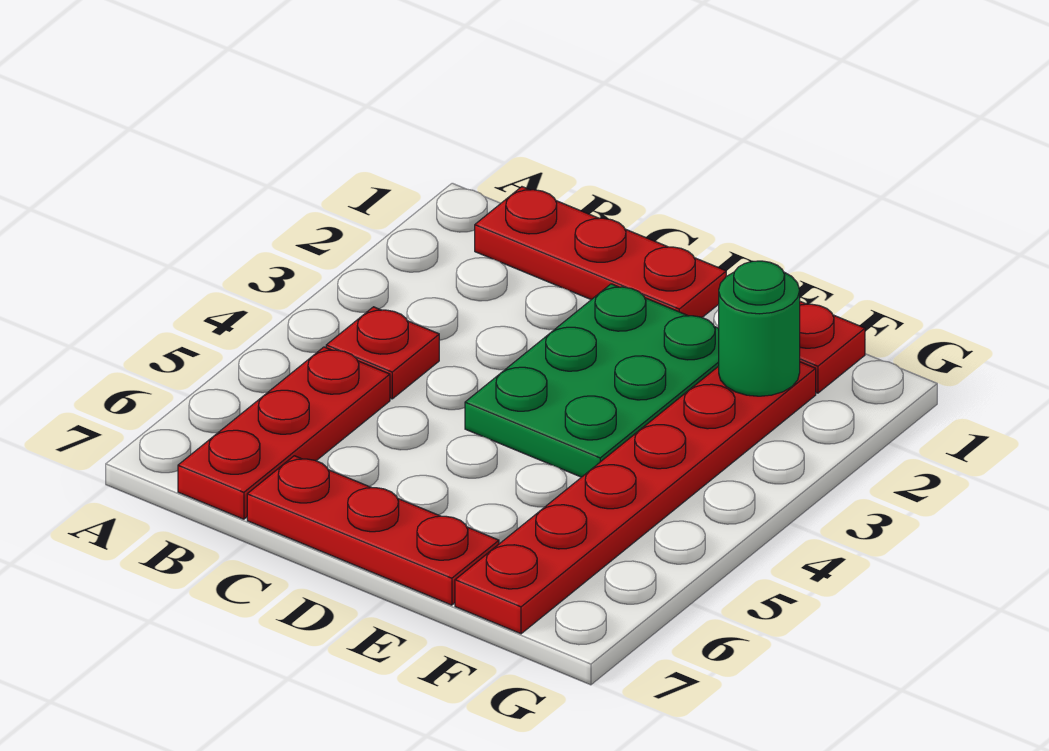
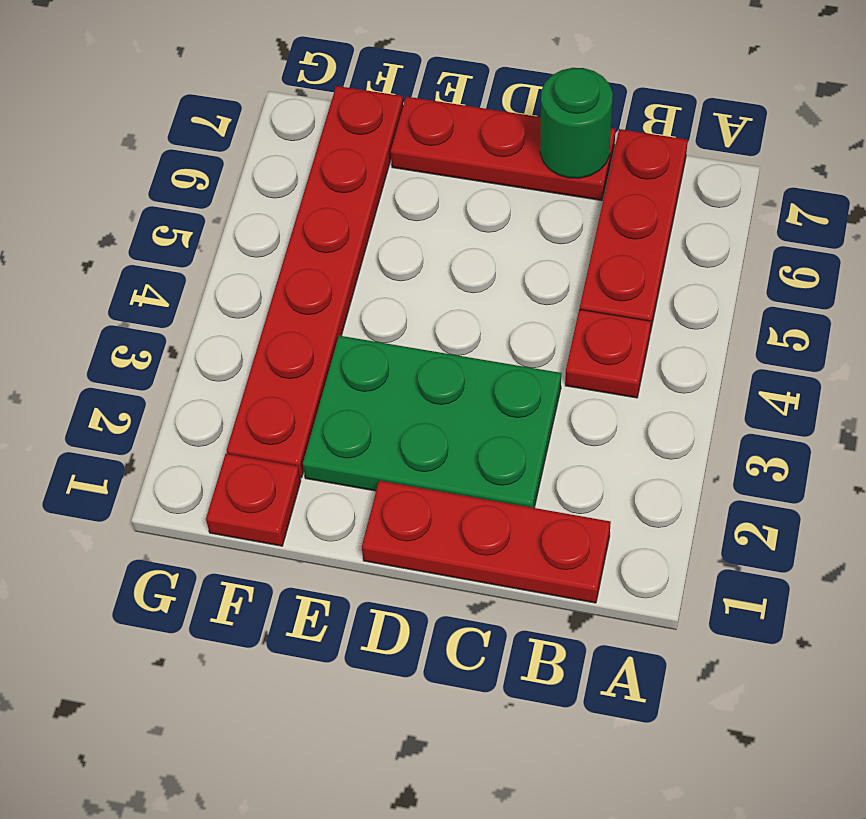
green plate D2:E4 level 1 -> green plate C2:E3 level 1
green round brick F2 level 2 -> green round brick C7 level 2

